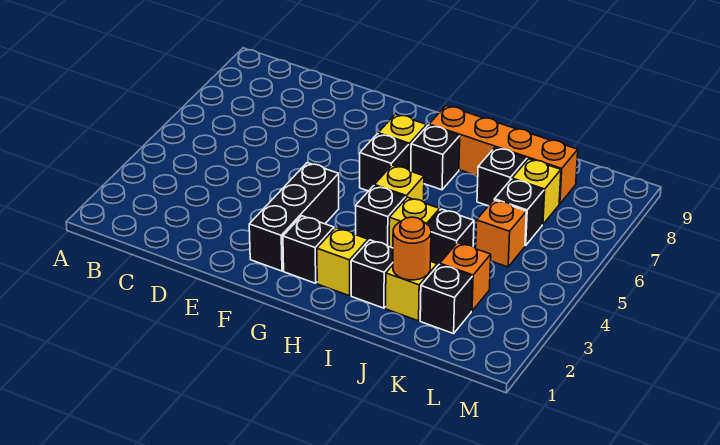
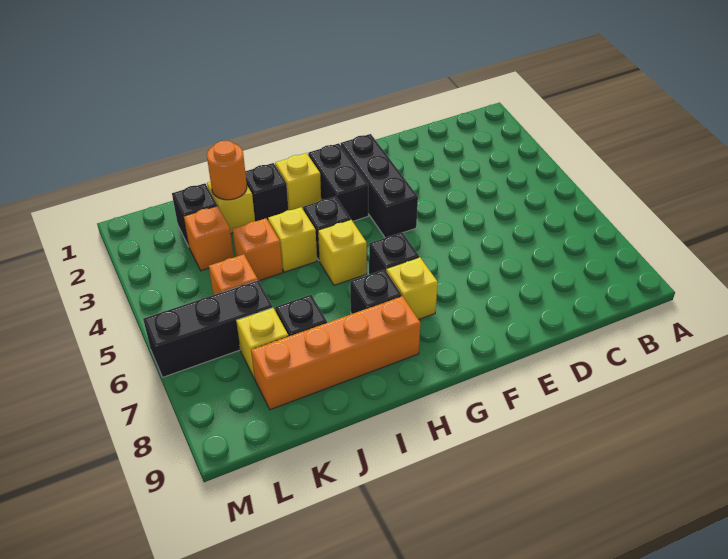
black brick G2 level 1 -> black brick G2:G3 level 1
black brick J4 level 1 -> orange brick J4 level 1
black brick K6 level 1 -> black brick K6:M6 level 1

